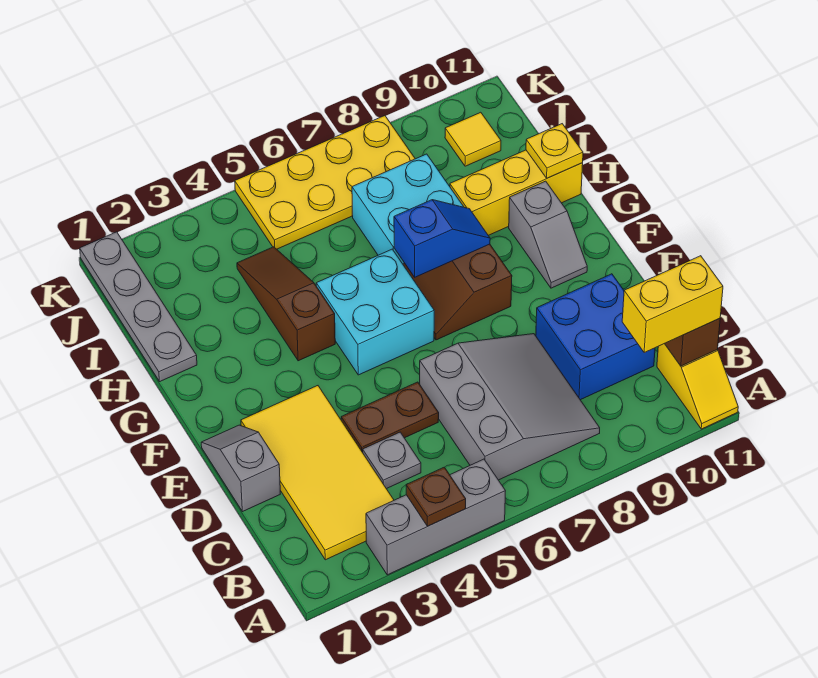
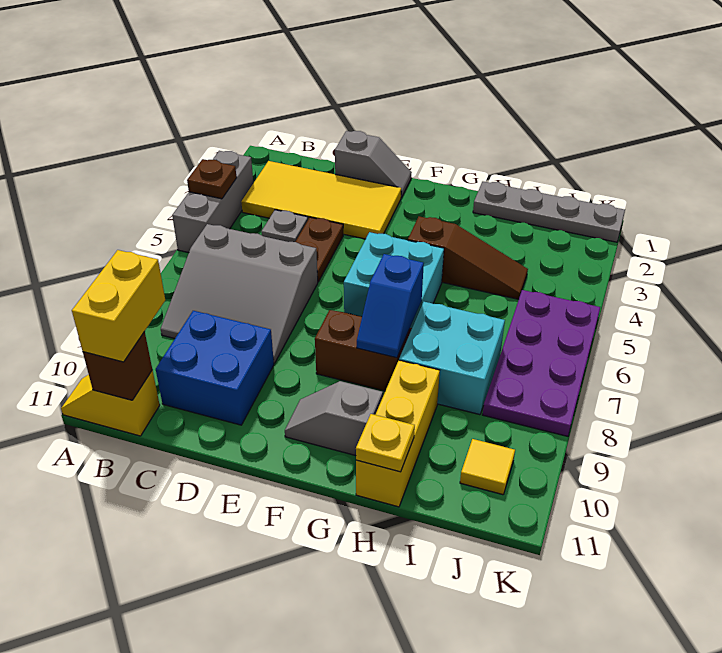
yellow plate J5:K8 level 1 -> purple plate J5:K8 level 1

